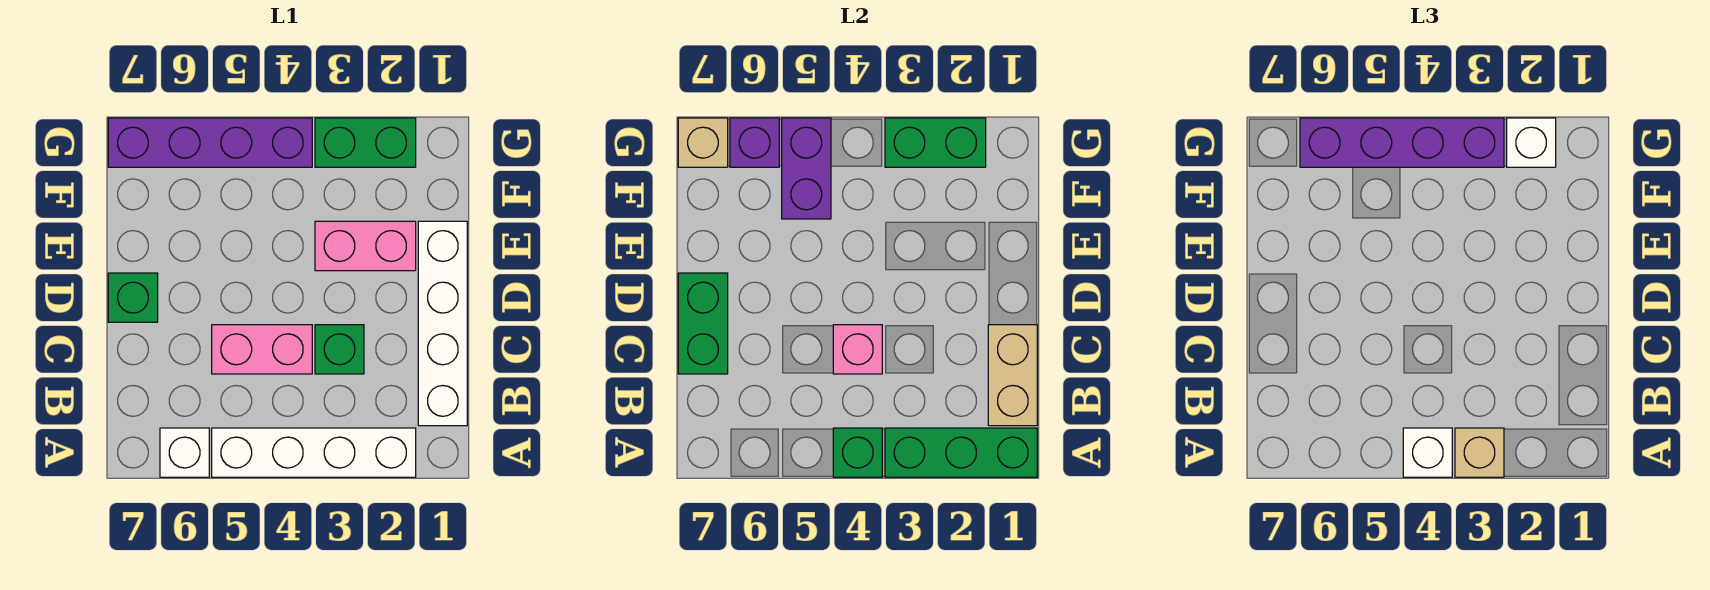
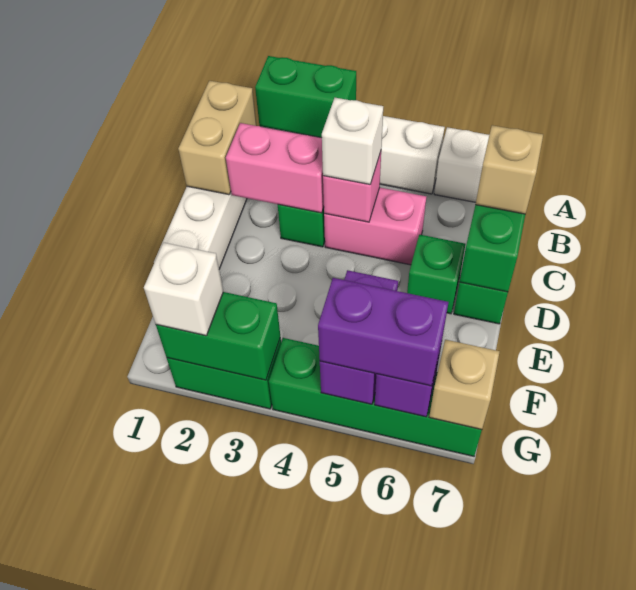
green brick A1:A3 level 2 -> green brick A2:A3 level 2
tan brick A3 level 3 -> tan brick C7 level 3
green brick A4 level 2 -> green brick D6 level 1
white brick A4 level 3 -> white brick C4 level 3
pink brick E2:E3 level 1 -> pink brick C2:C3 level 2
purple brick G3:G6 level 3 -> purple brick G5:G6 level 3
purple brick G4:G7 level 1 -> green brick G4:G7 level 1

